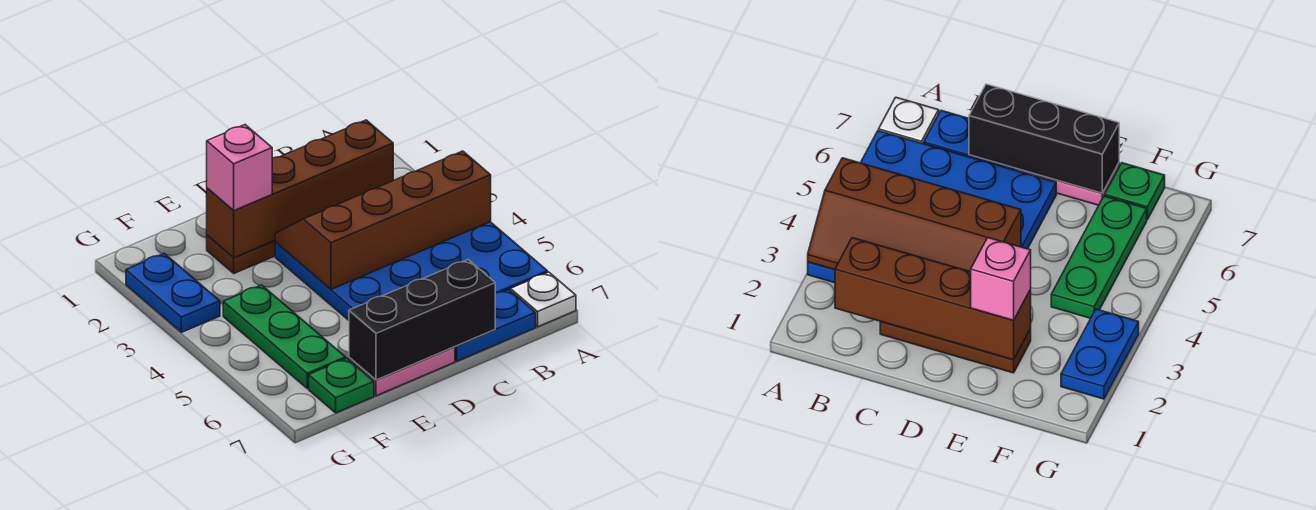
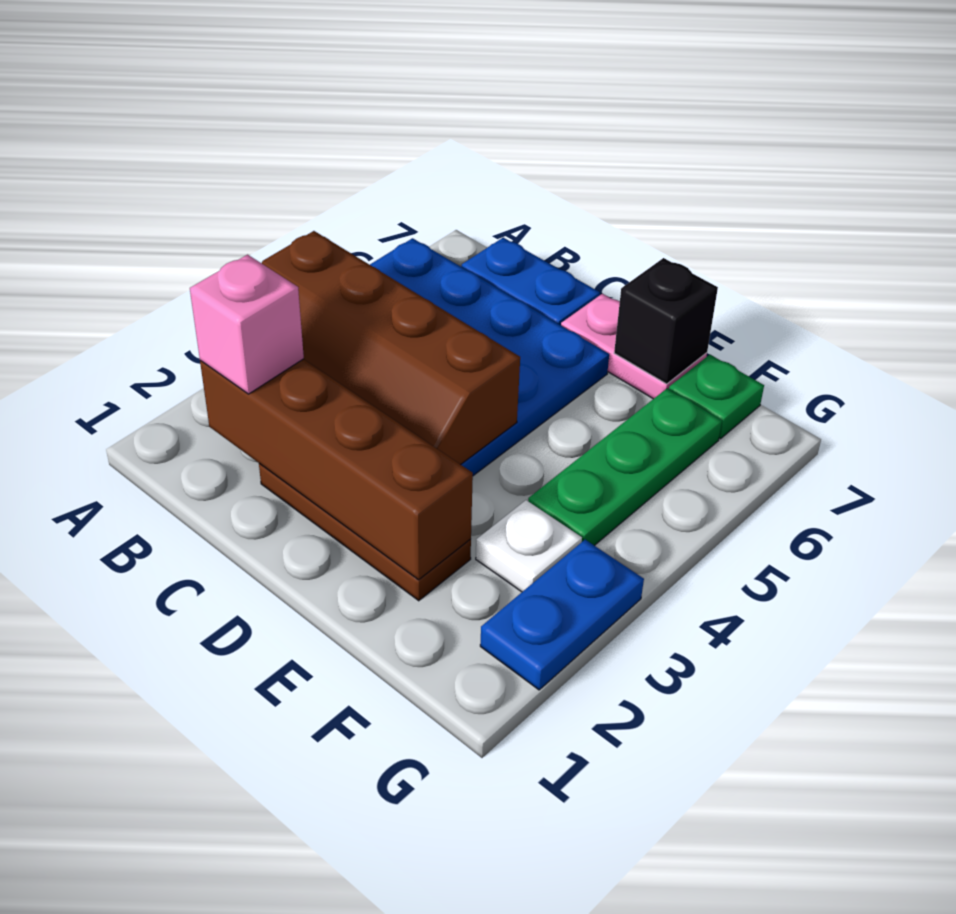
white plate A7 level 1 -> white plate F3 level 1
black brick C7:E7 level 2 -> black brick E7 level 2
pink brick E2 level 3 -> pink brick B2 level 3

